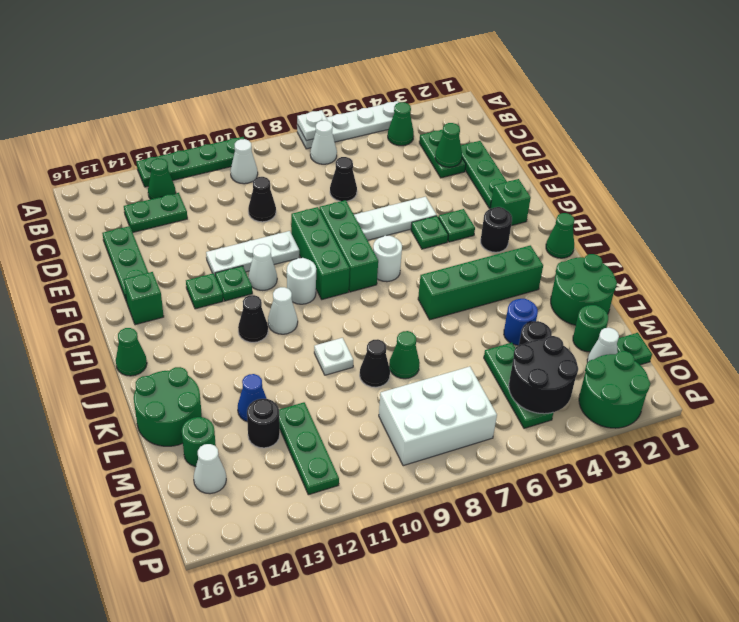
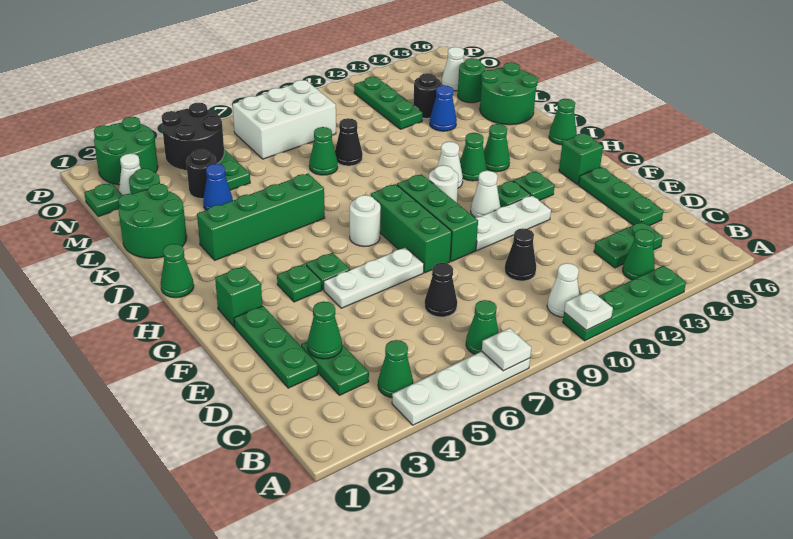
white cone B7 level 1 -> green cone B7 level 1
black round brick H3 level 1 -> none
black cone I12 level 1 -> green cone I12 level 1
none -> green cone I13 level 1
white plate K10 level 1 -> white plate A10 level 2
blue round brick L4 level 1 -> blue cone L4 level 1

